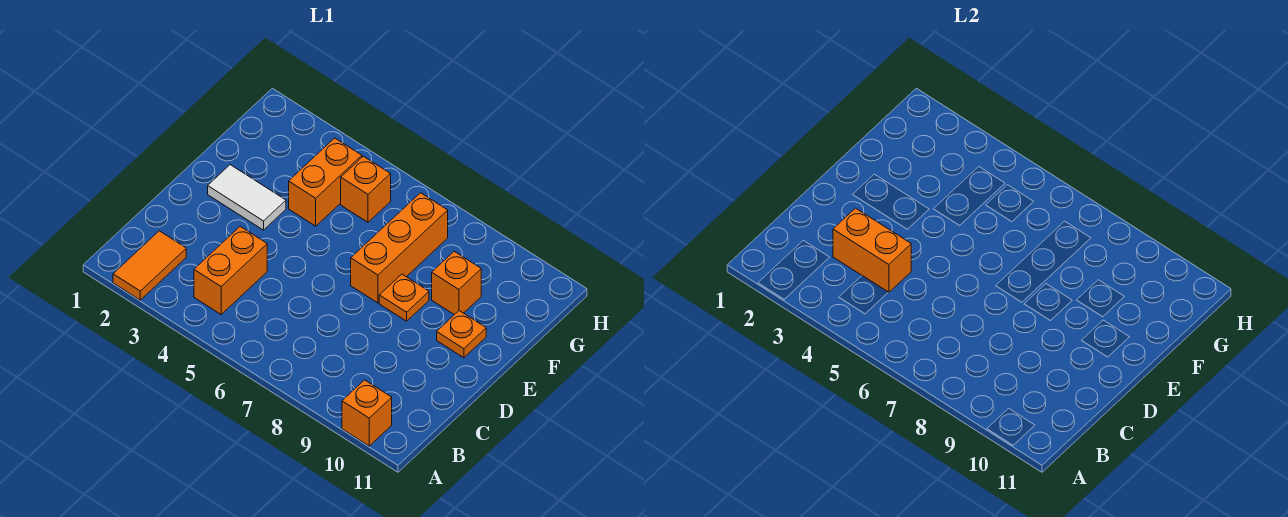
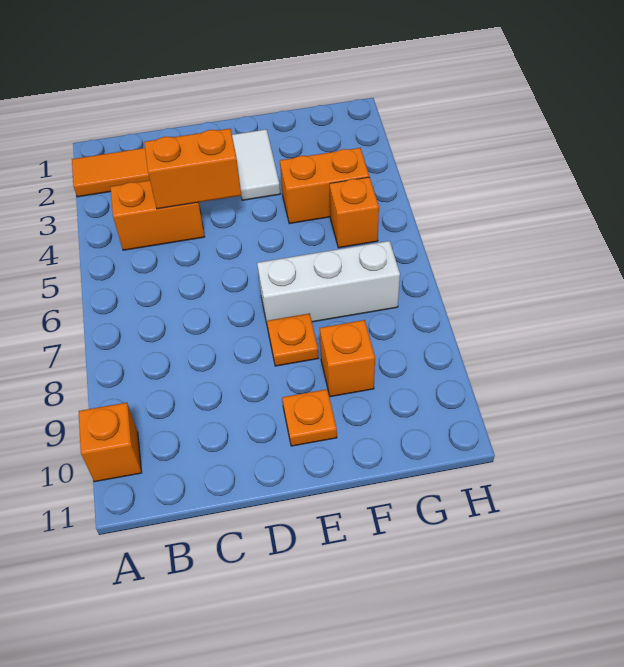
orange brick C3:C4 level 2 -> orange brick C4:D4 level 2
orange brick E7:G7 level 1 -> white brick E7:G7 level 1

